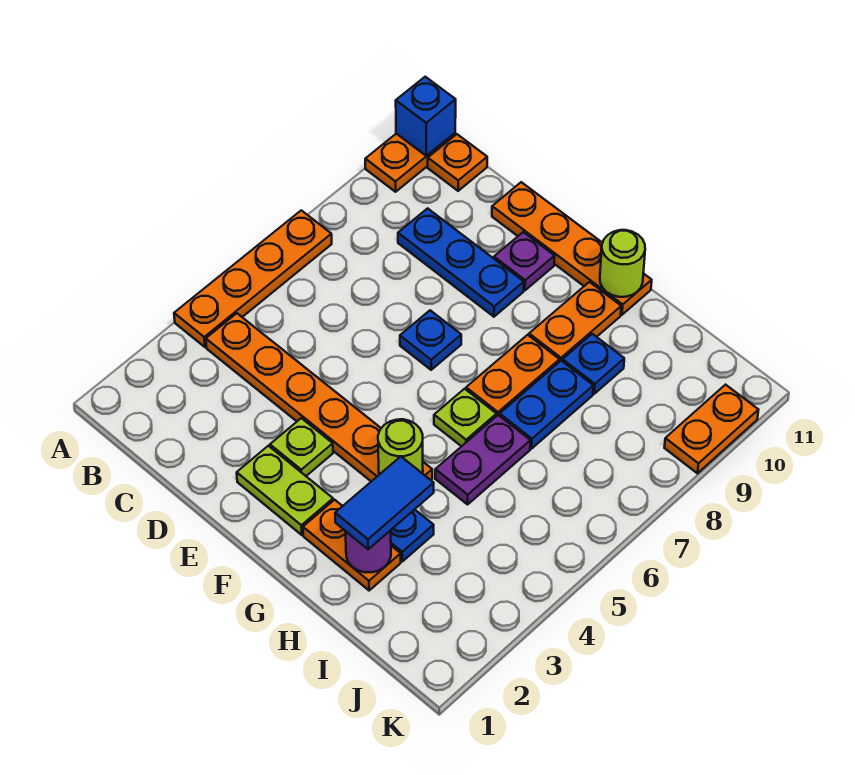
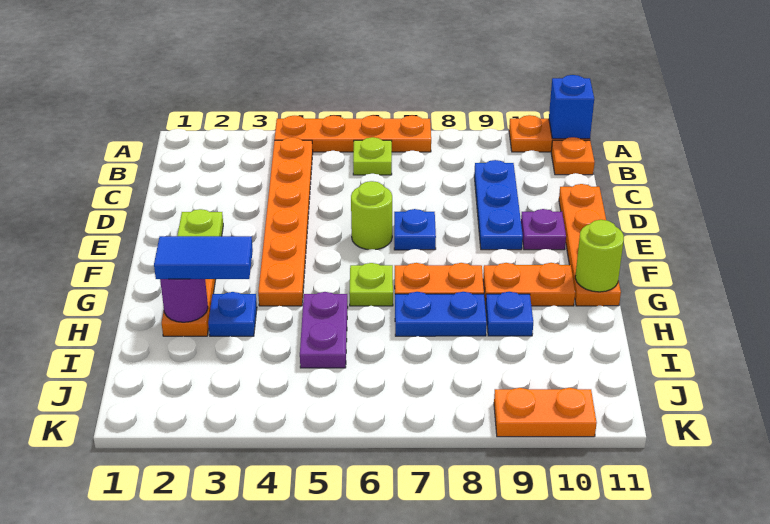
lime plate E3 level 1 -> lime plate B6 level 1
lime round brick G4 level 2 -> lime round brick E6 level 1
purple plate H5:H6 level 1 -> purple plate H5:I5 level 1

